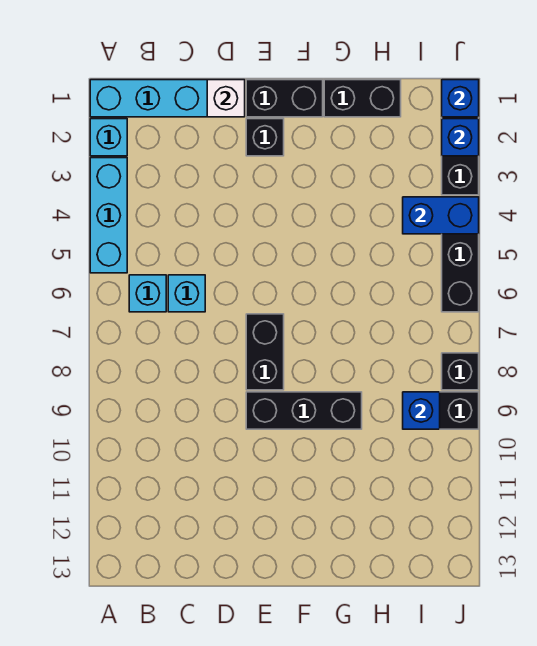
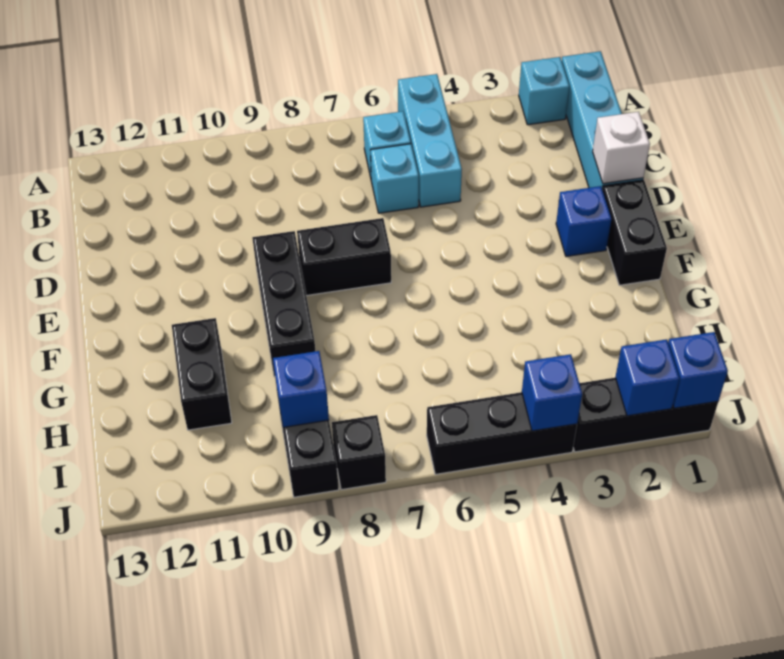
cyan brick A3:A5 level 1 -> cyan brick A5:C5 level 1
black brick E2 level 1 -> blue brick E2 level 1
black brick G1:H1 level 1 -> black brick G11:H11 level 1
blue brick I4:J4 level 2 -> blue brick J4 level 2

